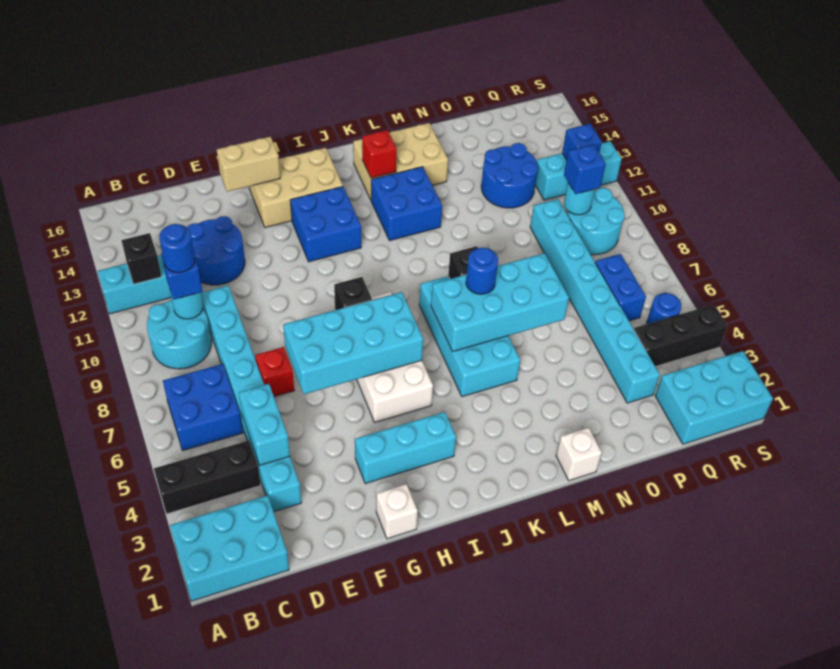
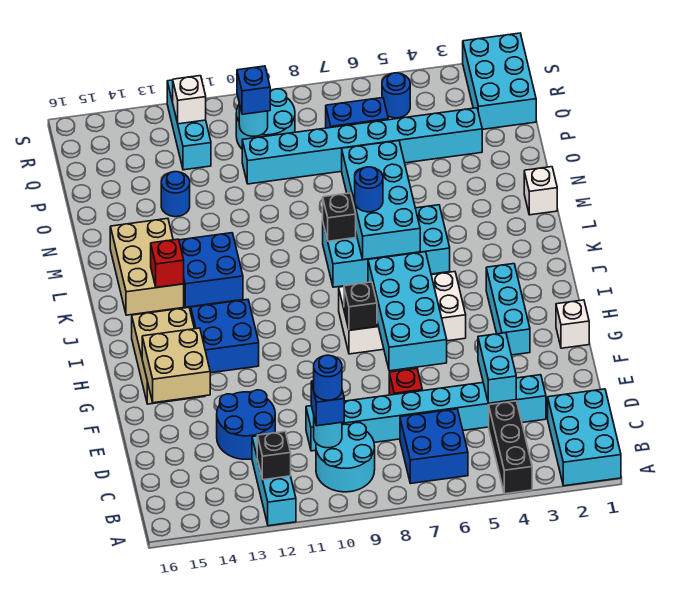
cyan brick D4:D5 level 2 -> cyan brick D4:E4 level 2
tan brick F15:G15 level 2 -> tan brick F14:G15 level 2
blue round brick O12:P13 level 1 -> blue round brick O13 level 1
black brick Q4:S4 level 1 -> none
blue brick R12 level 2 -> white brick R12 level 2

